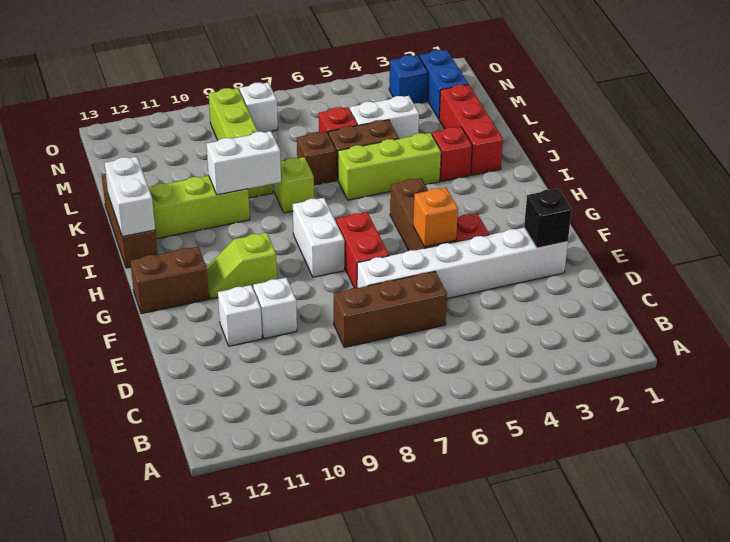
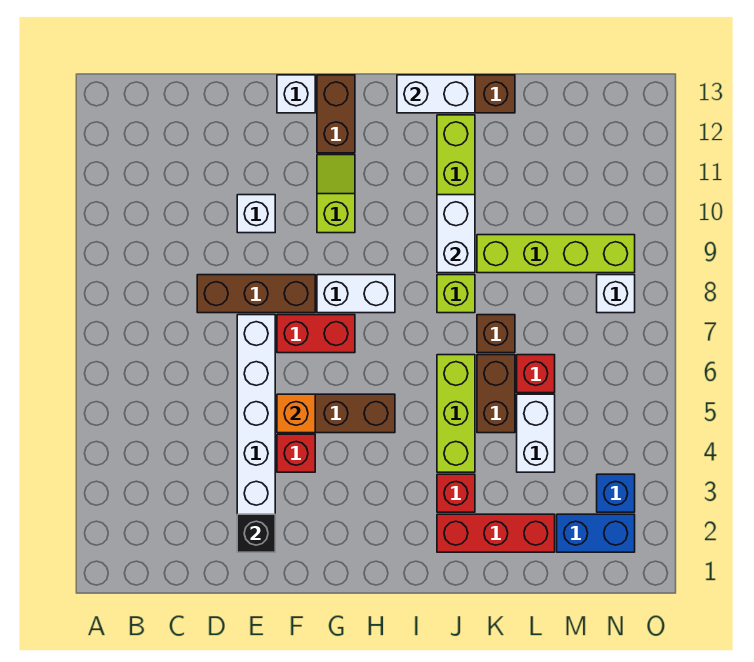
brown brick D6:D8 level 1 -> brown brick D8:F8 level 1
white brick E11 level 1 -> white brick F13 level 1

